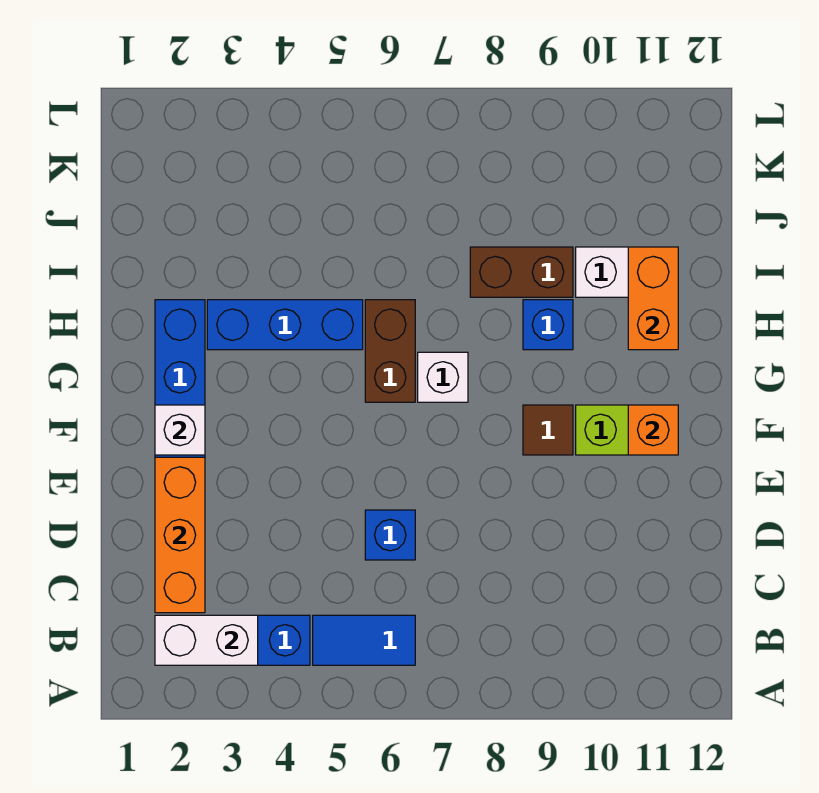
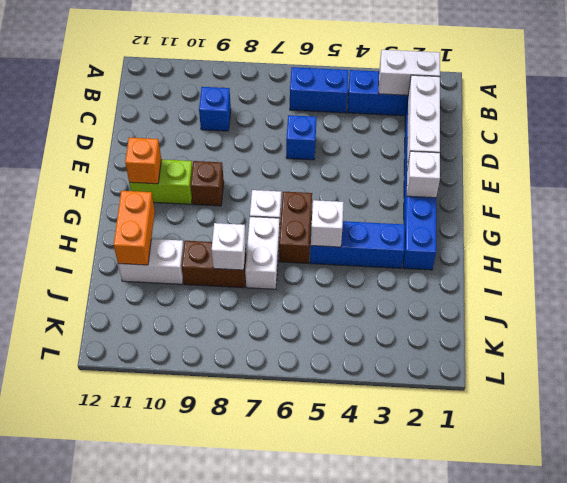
blue tile B5:B6 level 1 -> blue brick B5:B6 level 1
orange brick C2:E2 level 2 -> white brick C2:E2 level 2
brown tile F9 level 1 -> brown brick F9 level 1
none -> white brick H5 level 2
none -> white brick H7:I7 level 1
blue brick H9 level 1 -> blue brick C9 level 1
none -> white brick I8 level 2

